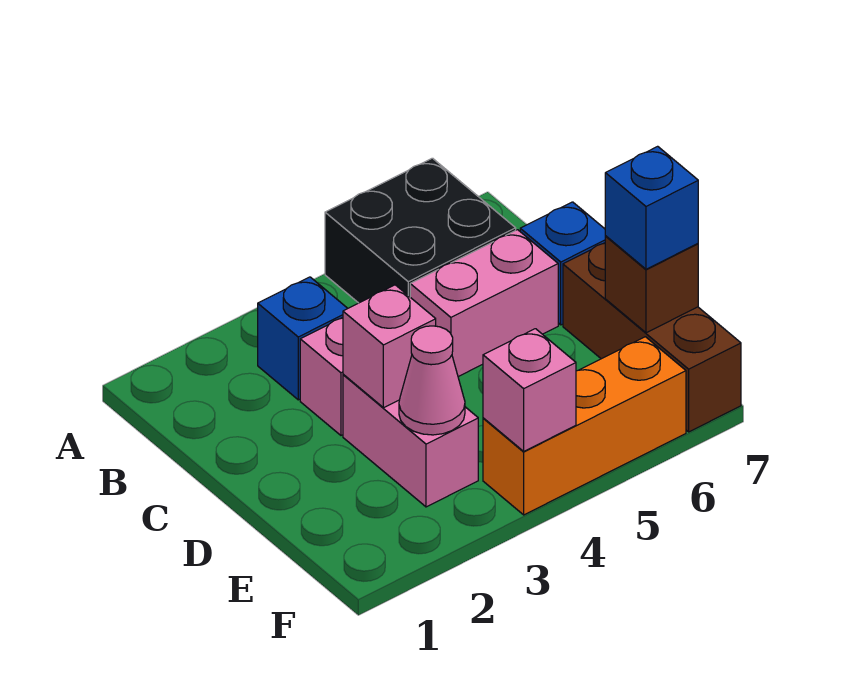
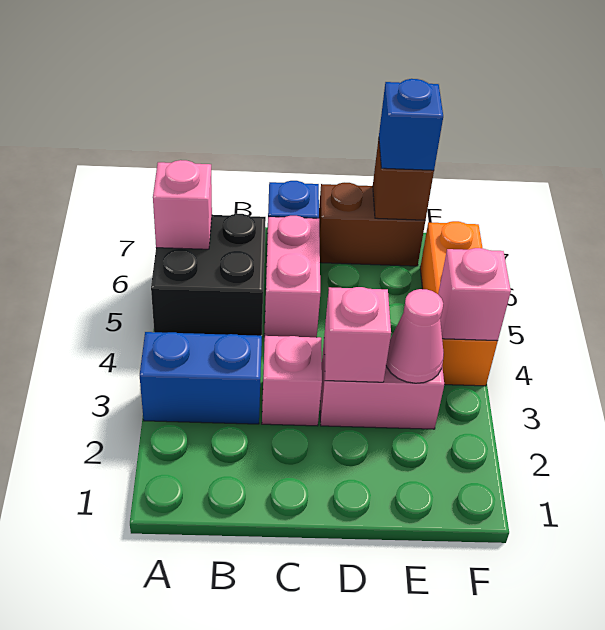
none -> pink brick A6 level 2
blue brick B3 level 1 -> blue brick A3:B3 level 1
brown brick D7:F7 level 1 -> brown brick D7:E7 level 1

